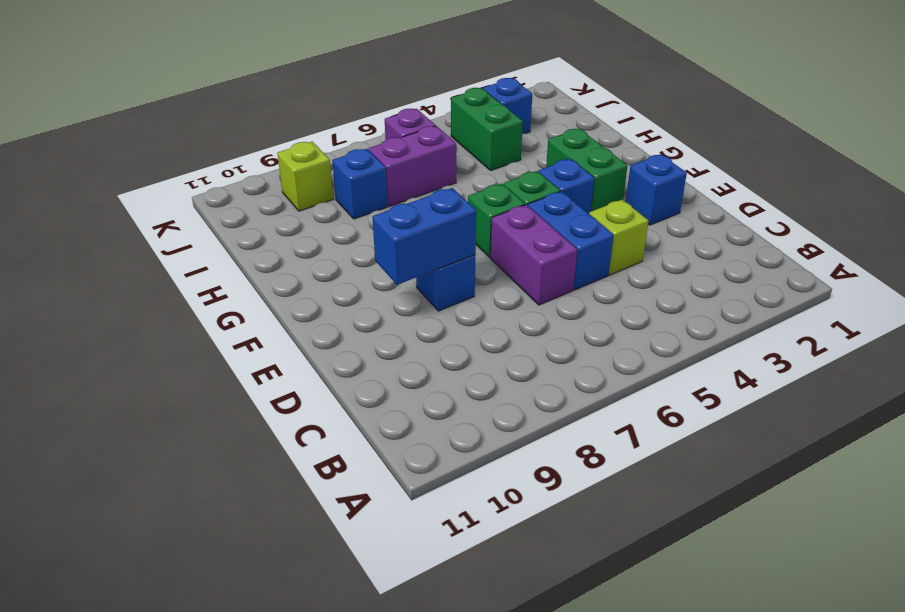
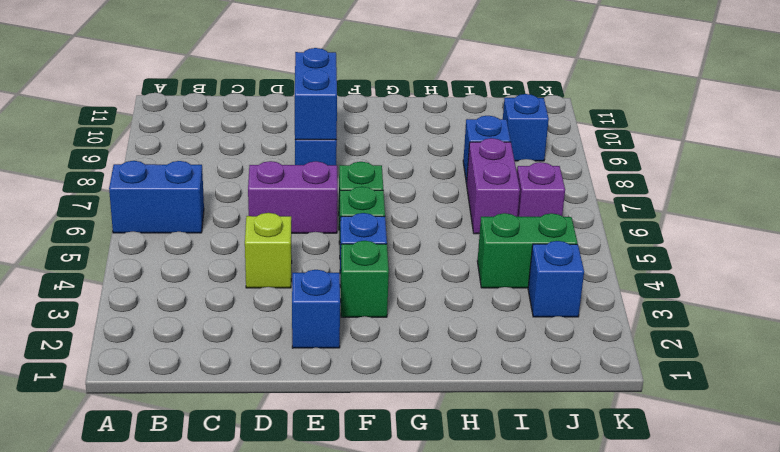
blue brick D5:E5 level 1 -> blue brick A6:B6 level 1
green brick F3:G3 level 1 -> green brick F3 level 1
lime brick J9 level 1 -> blue brick J9 level 1

